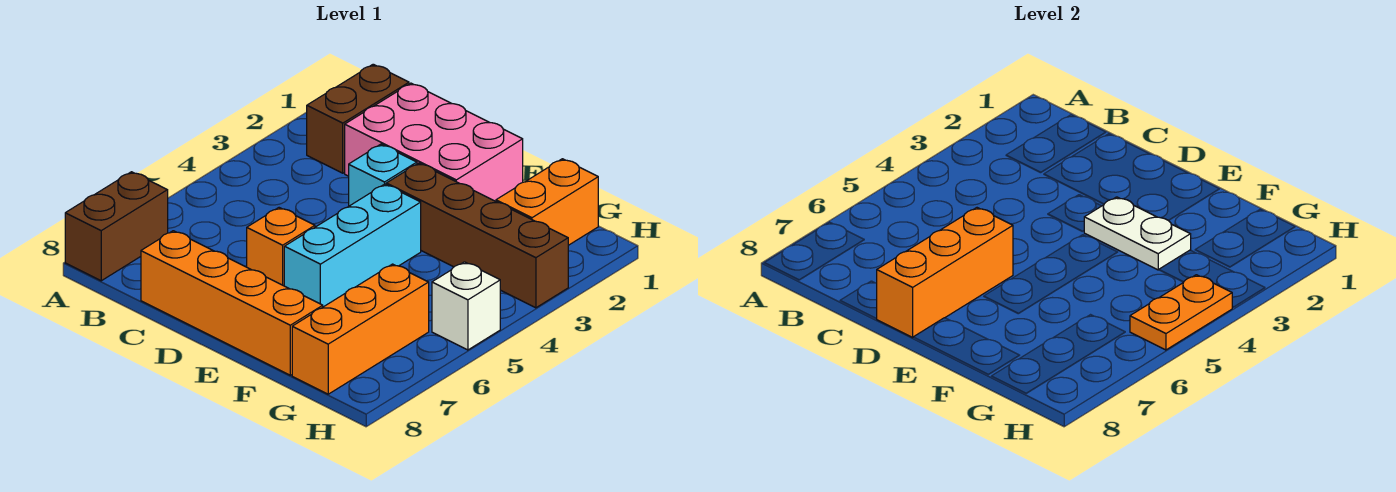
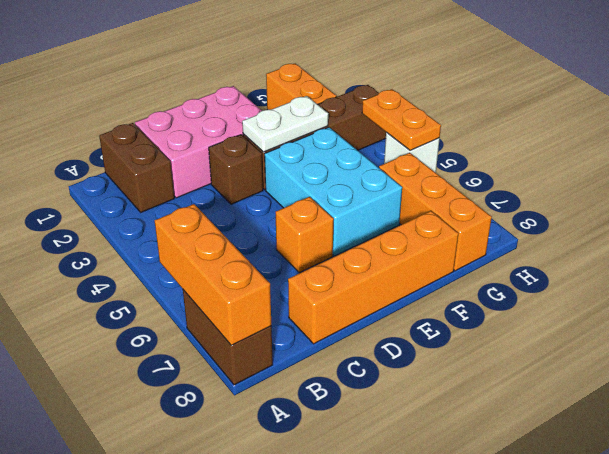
cyan brick D3 level 1 -> brown brick D3 level 1
orange brick D6:D8 level 2 -> orange brick A6:A8 level 2
cyan brick E4:E6 level 1 -> cyan brick E4:F6 level 1

